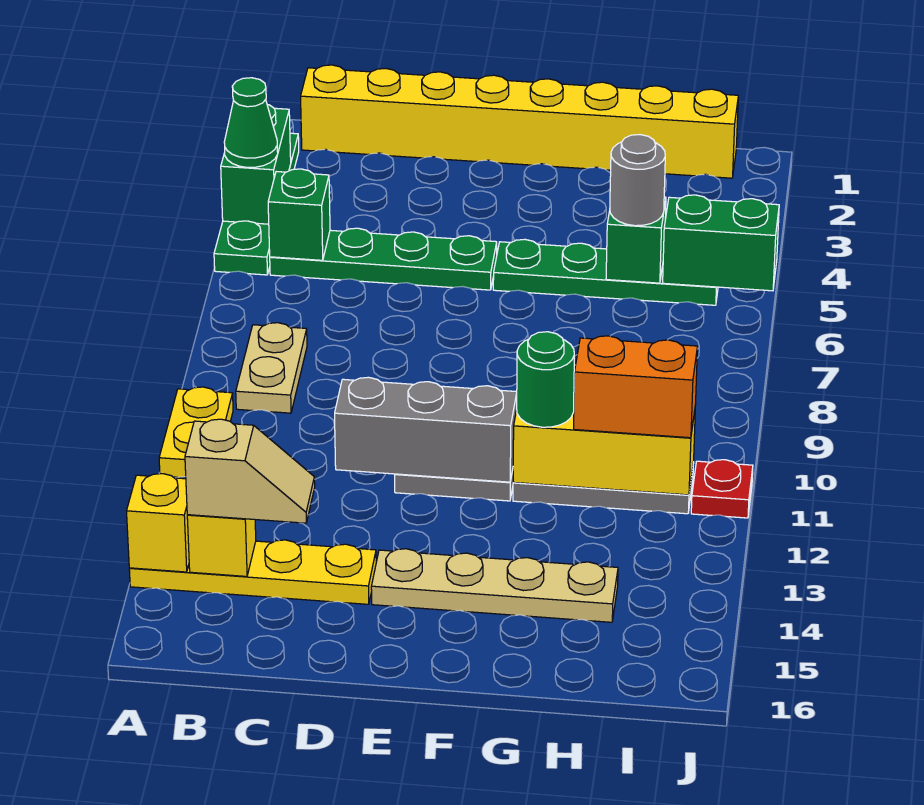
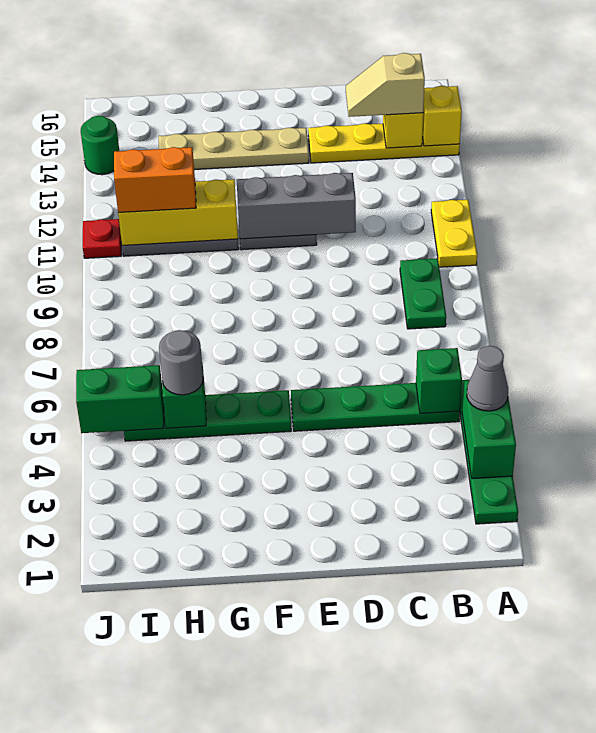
green cone A4 level 3 -> grey cone A4 level 3
yellow brick B1:I1 level 1 -> none
tan plate B8:B9 level 1 -> green plate B8:B9 level 1
green round brick G11 level 3 -> green round brick J14 level 1

